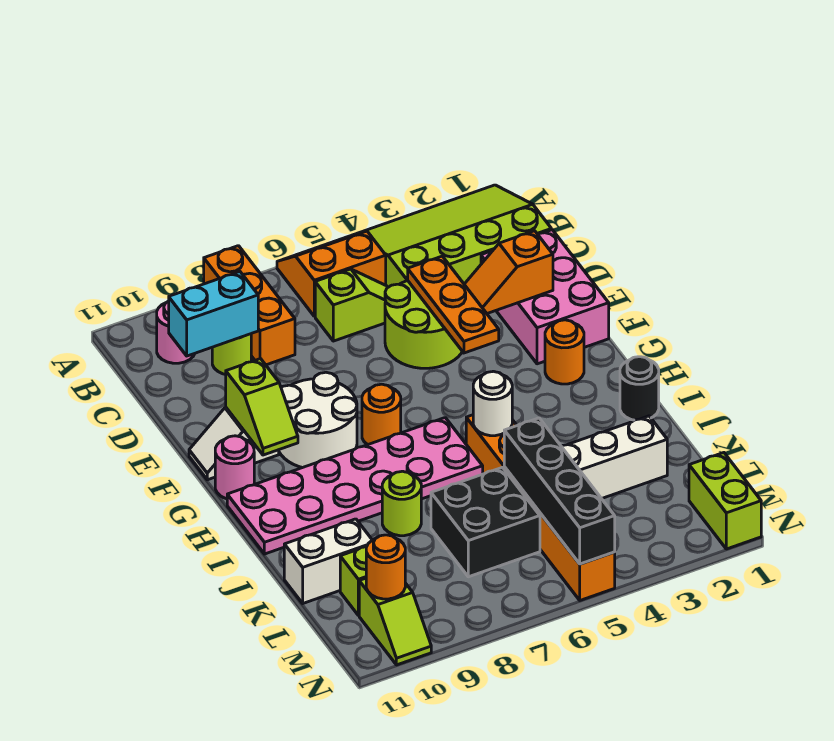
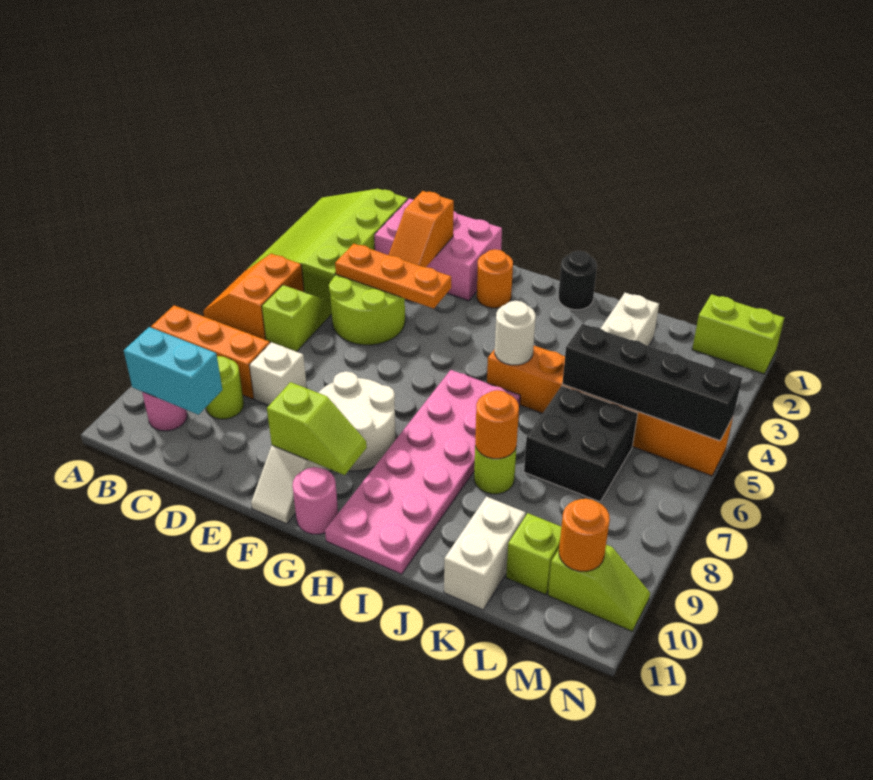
cyan brick C9:C10 level 2 -> cyan brick B10:C10 level 2
none -> white brick D8 level 1
orange round brick G7 level 1 -> orange round brick J8 level 2

